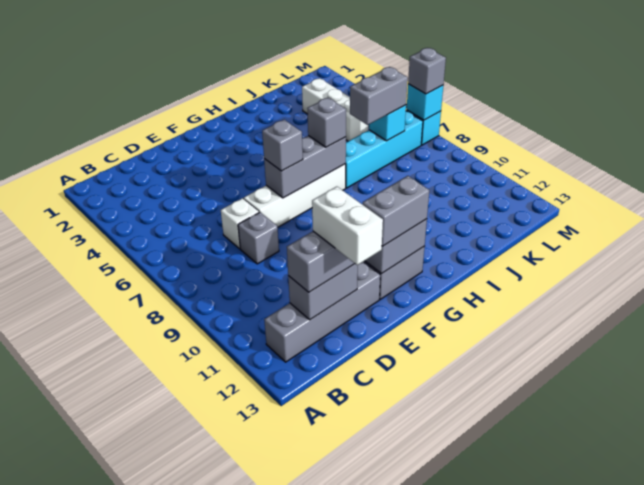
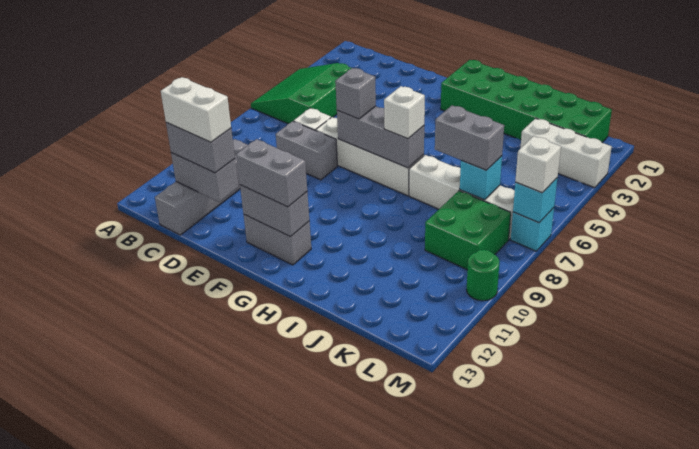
none -> green slope A4:C6 level 1 top C
grey brick B12:E12 level 1 -> grey brick C10:C13 level 1
grey brick D8 level 1 -> grey brick D8:E8 level 1
white brick D12:D13 level 4 -> white brick C12:D12 level 4
none -> green brick G1:L2 level 1
grey brick H7 level 3 -> white brick H7 level 3
cyan brick I7:L7 level 1 -> white brick I7:L7 level 1
white brick K3:K5 level 1 -> white brick K3:M3 level 1
none -> green brick K8:L9 level 1
grey brick M7 level 3 -> white brick M7 level 3
none -> green round brick M10 level 1

